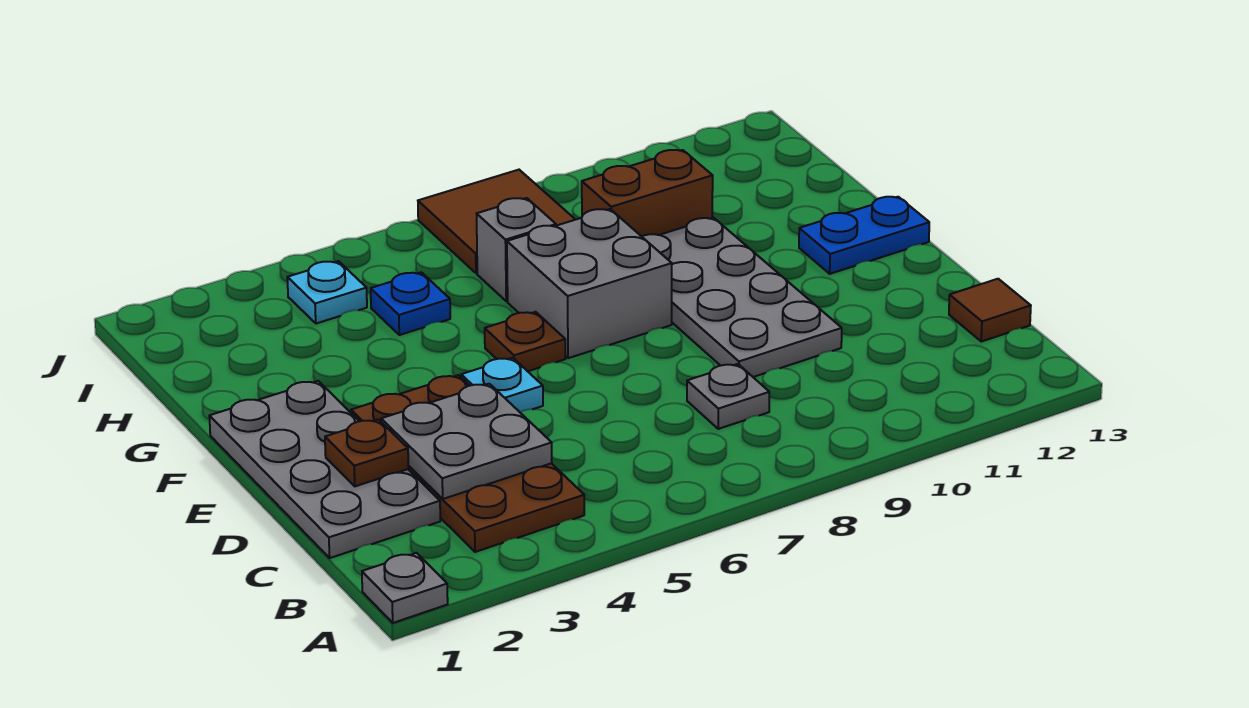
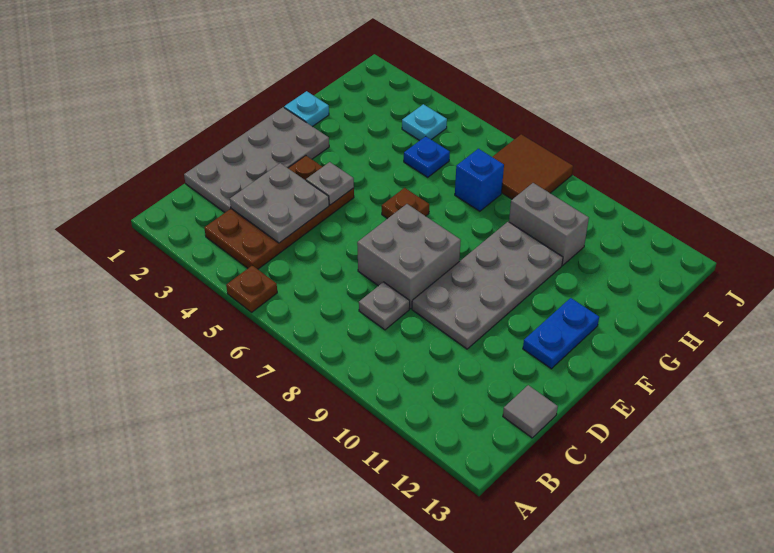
grey plate A1 level 1 -> grey plate E4 level 2
brown tile C13 level 1 -> grey tile C13 level 1
brown plate D2 level 2 -> brown plate A5 level 1
cyan plate E5 level 1 -> cyan plate G1 level 1
grey brick F7:G8 level 1 -> grey brick D7:E8 level 1
blue plate F12:F13 level 1 -> blue plate E12:F12 level 1
grey brick H7 level 1 -> blue brick H7 level 1
brown brick H9:H10 level 1 -> grey brick H9:H10 level 1

